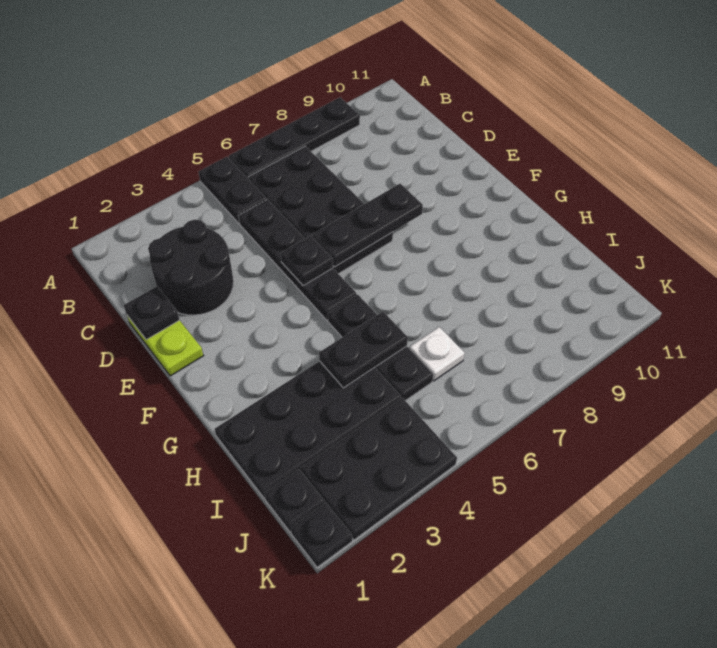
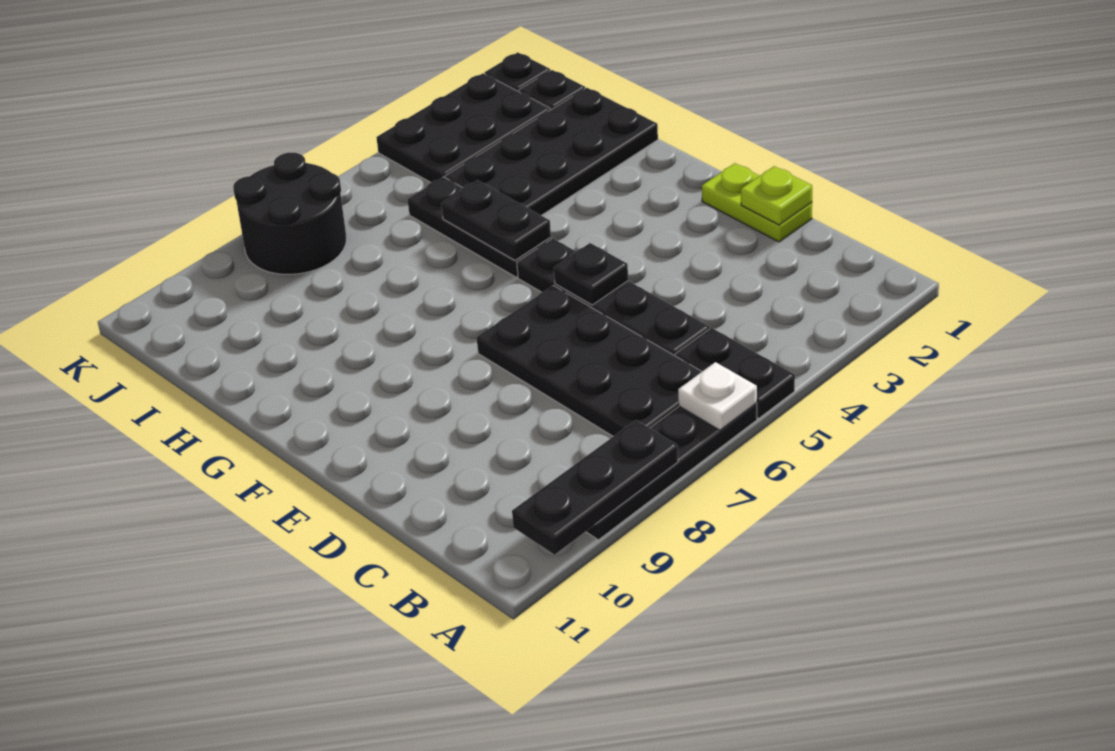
black round brick C2:D3 level 1 -> black round brick J7:K8 level 1
black plate D1 level 2 -> lime plate D1 level 2
black plate E6:E8 level 2 -> black plate A8:A10 level 2
black plate H4:H5 level 2 -> black plate G5:H5 level 2
white plate I6 level 1 -> white plate A6 level 2

